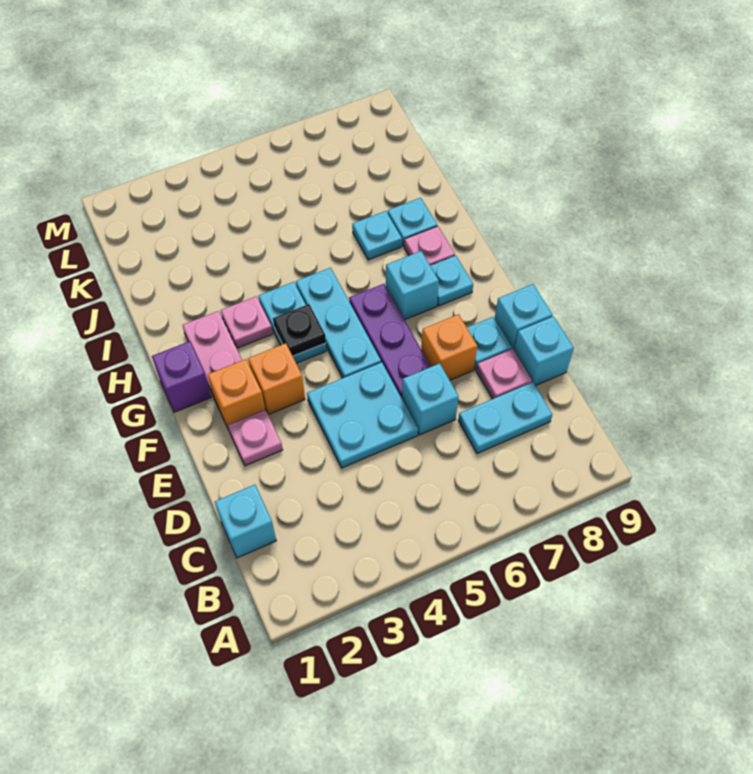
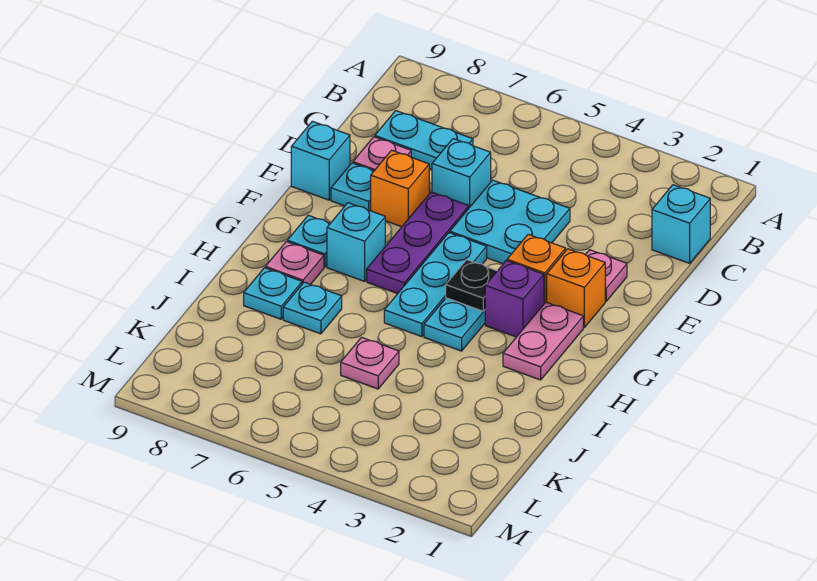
cyan brick D9 level 1 -> none
purple brick G1 level 1 -> purple brick G3 level 1
pink plate H3 level 1 -> pink plate J5 level 1

